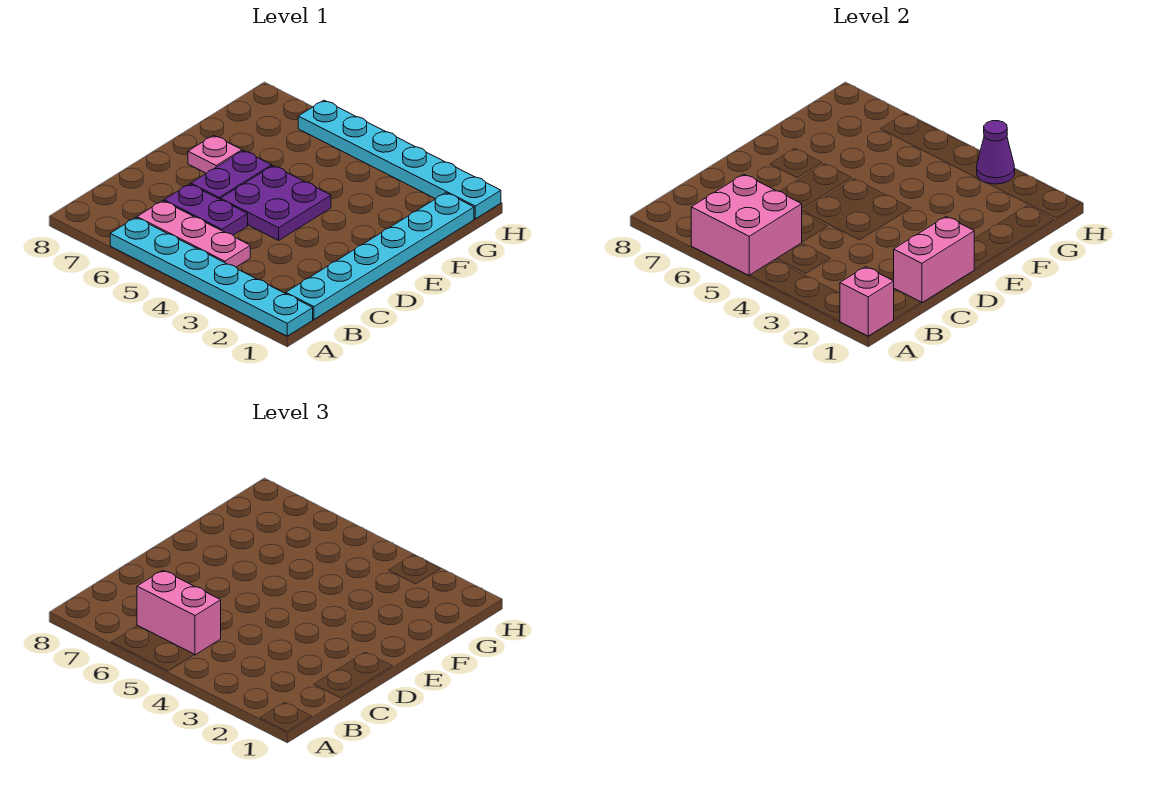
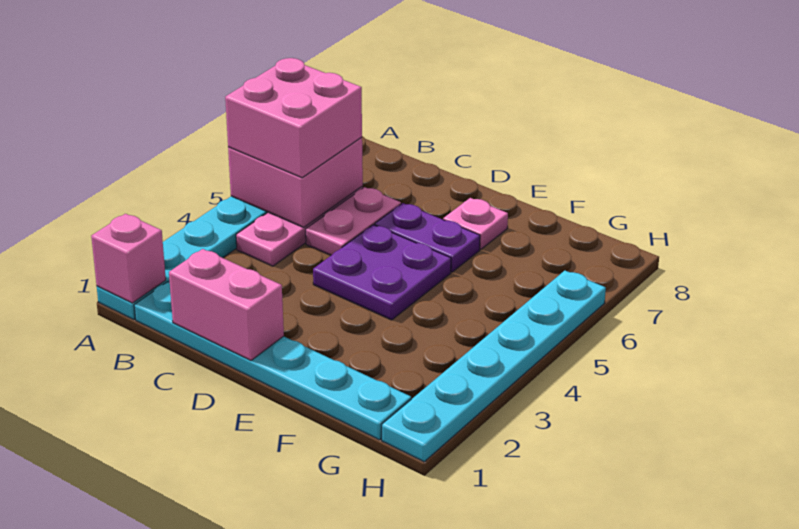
pink brick B5:B6 level 3 -> pink brick A5:B6 level 3
purple plate C5:C6 level 1 -> pink plate C5:C6 level 1
purple cone H3 level 2 -> none

